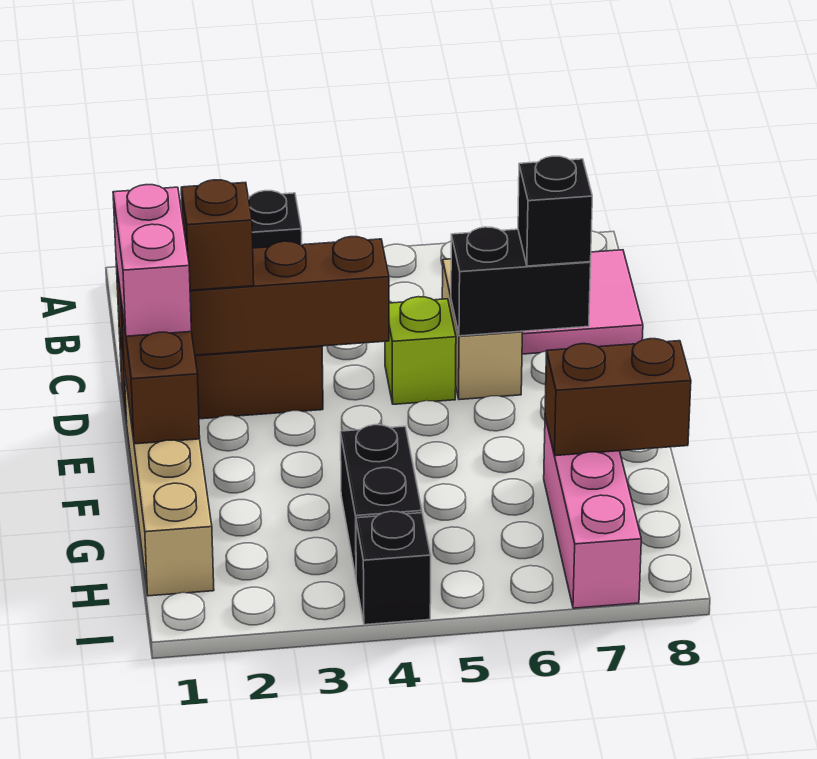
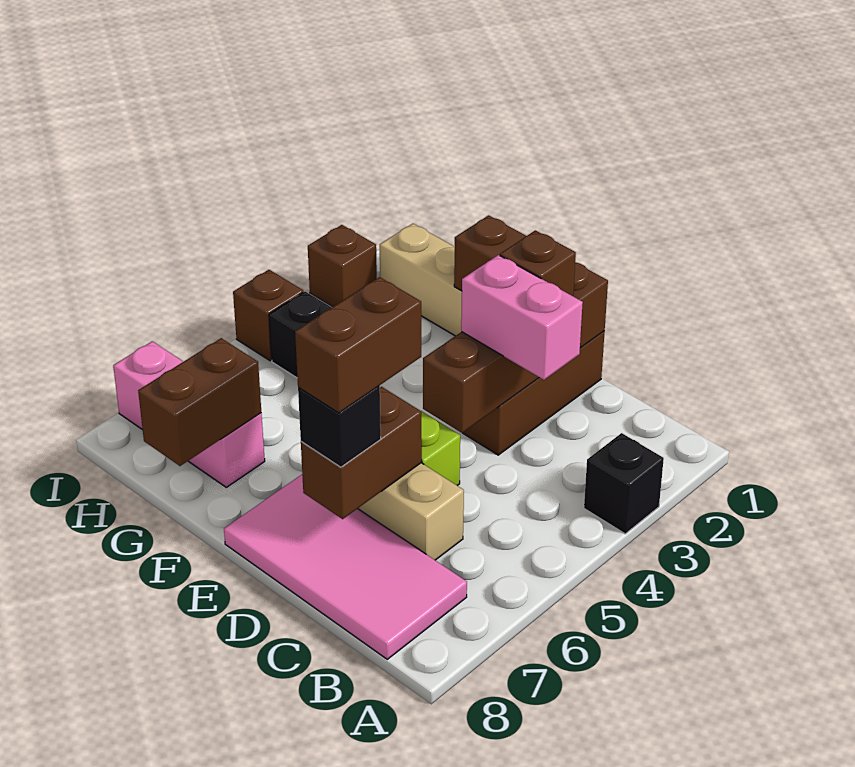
pink tile B7:C8 level 1 -> pink tile B7:E8 level 1
pink brick D1:E1 level 3 -> pink brick C3:D3 level 3
black brick D6:D7 level 2 -> brown brick D6:D7 level 2
none -> brown brick D6:D7 level 4
none -> brown brick I2 level 1
black brick I4 level 1 -> brown brick I4 level 1

